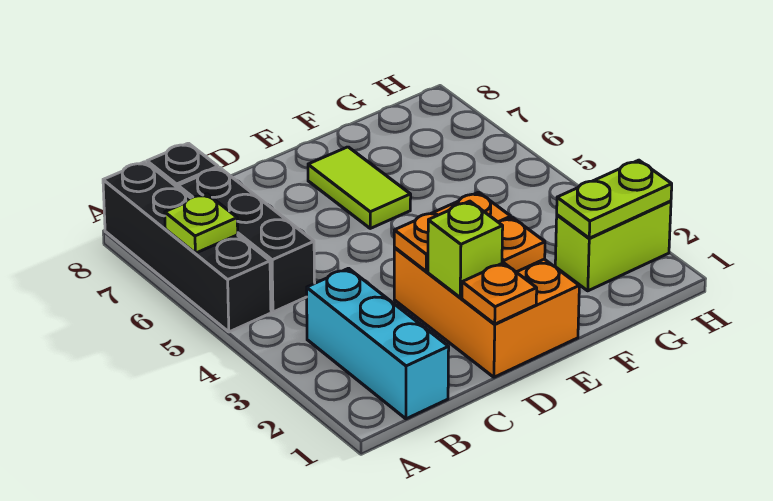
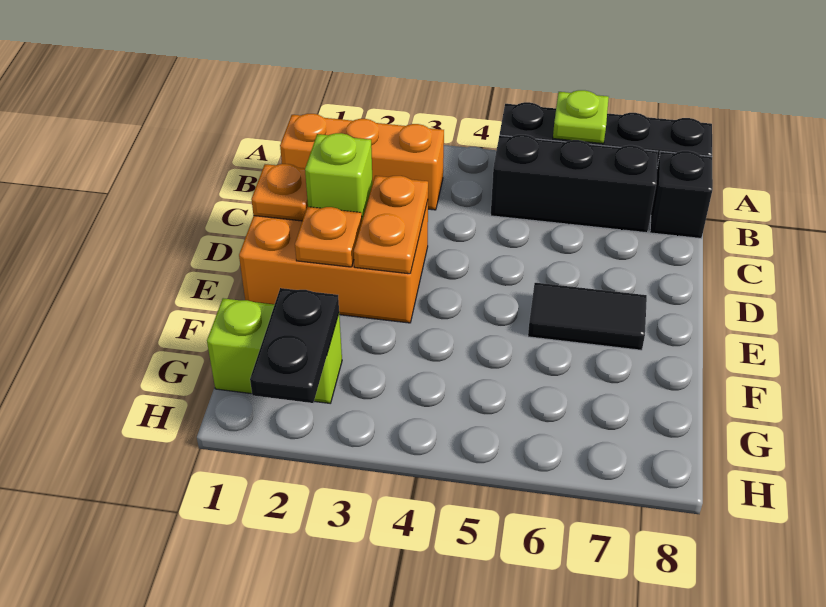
cyan brick B1:B3 level 1 -> orange brick B1:B3 level 1
lime tile E6:E7 level 1 -> black tile E6:E7 level 1
lime brick G2:H2 level 1 -> lime brick G1:G2 level 1
lime plate G2:H2 level 2 -> black plate G2:H2 level 2

